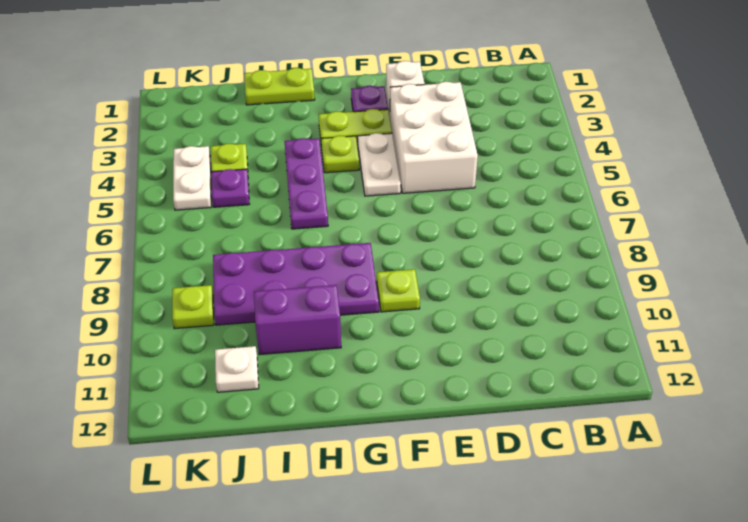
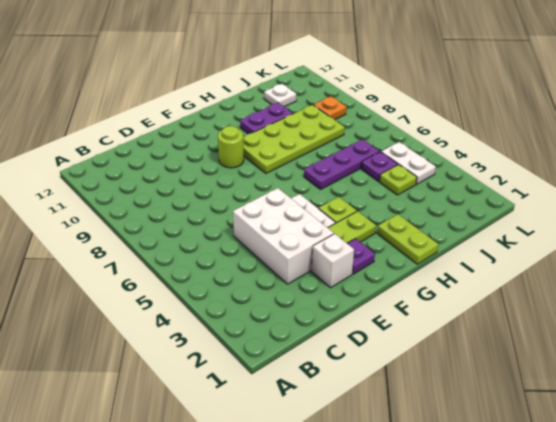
lime plate F9 level 1 -> lime round brick F9 level 1
purple plate G8:J9 level 1 -> lime plate G8:J9 level 1
lime plate H1:I1 level 1 -> lime plate H1:H2 level 1
purple plate H4:H6 level 1 -> purple plate H6:J6 level 1
purple brick H10:I10 level 1 -> purple plate H10:I10 level 1
lime plate K9 level 1 -> orange plate K9 level 1

